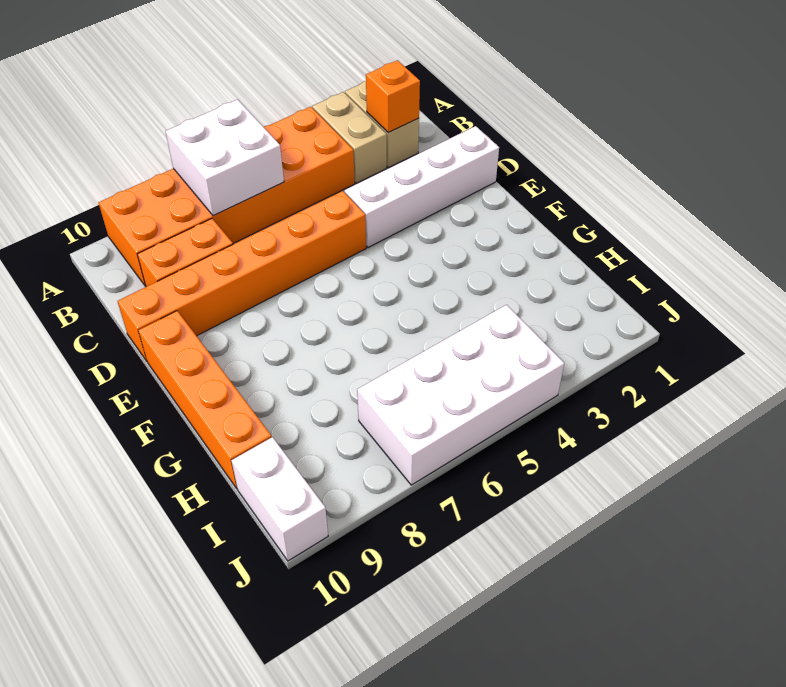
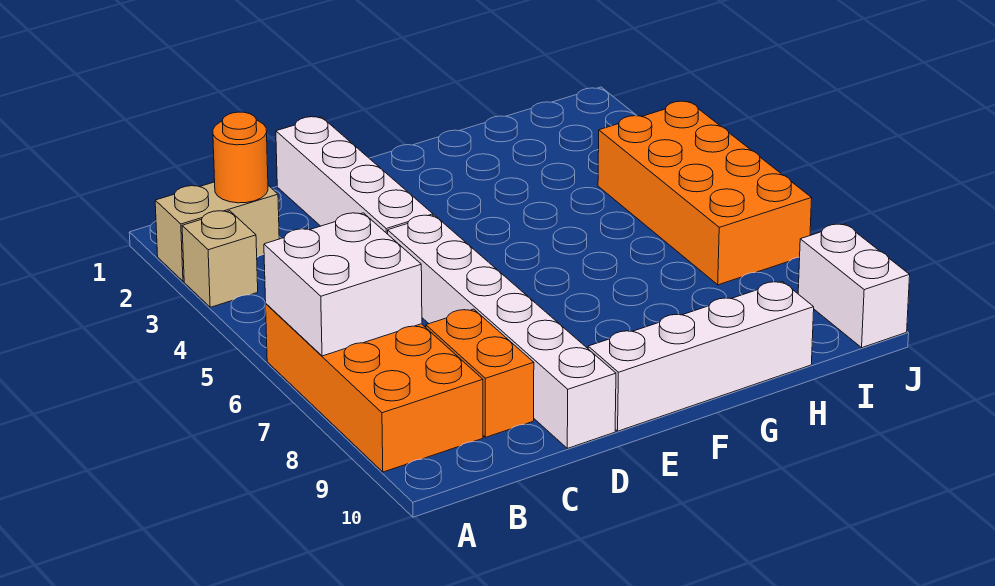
tan brick A3:B3 level 1 -> tan brick A3 level 1
orange brick A4:B9 level 1 -> orange brick A6:B9 level 1
orange brick B2 level 2 -> orange round brick B2 level 2
orange brick D5:D10 level 1 -> white brick D5:D10 level 1
orange brick E10:H10 level 1 -> white brick E10:H10 level 1
white brick I4:J7 level 1 -> orange brick I4:J7 level 1
white brick I10:J10 level 1 -> white brick J9:J10 level 1

